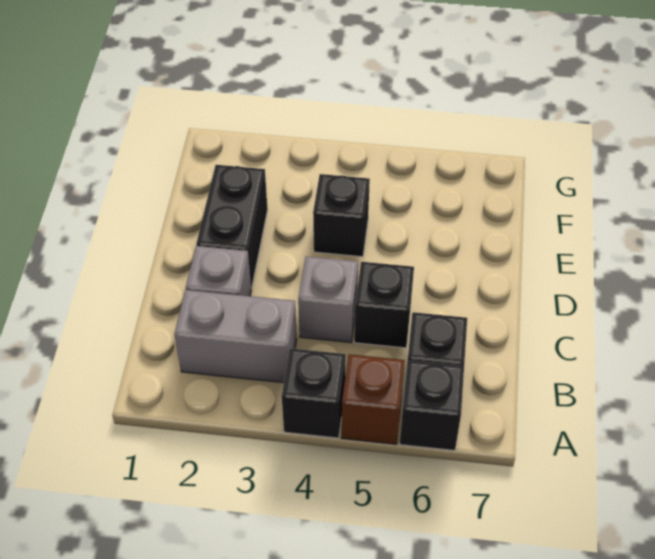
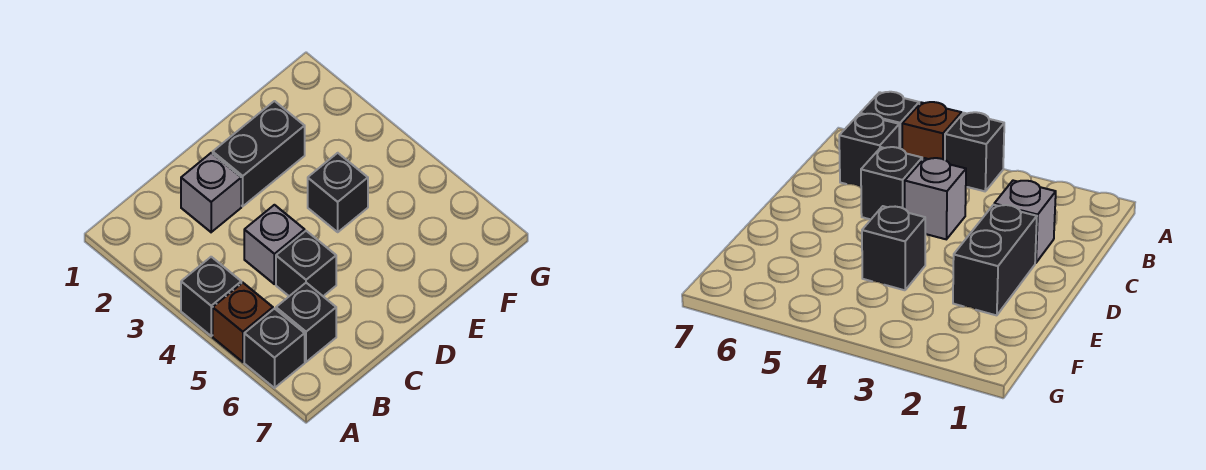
grey brick B2:B3 level 1 -> none

